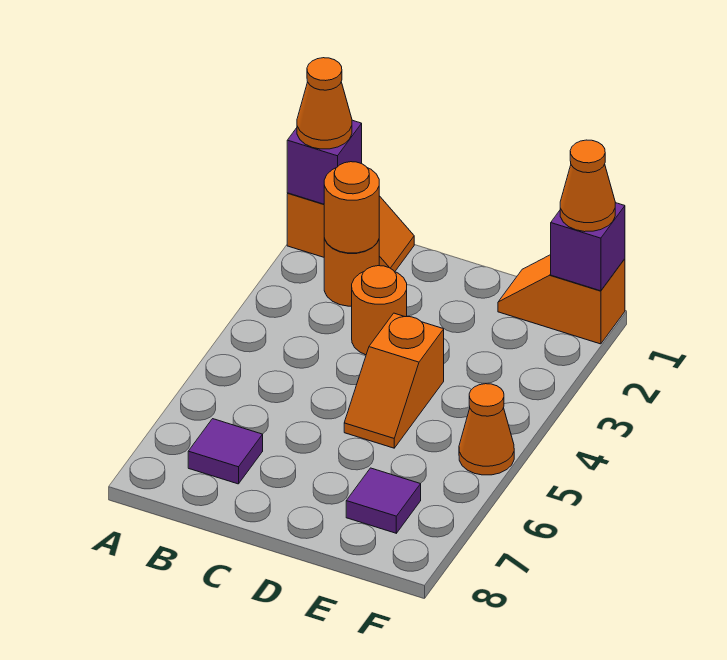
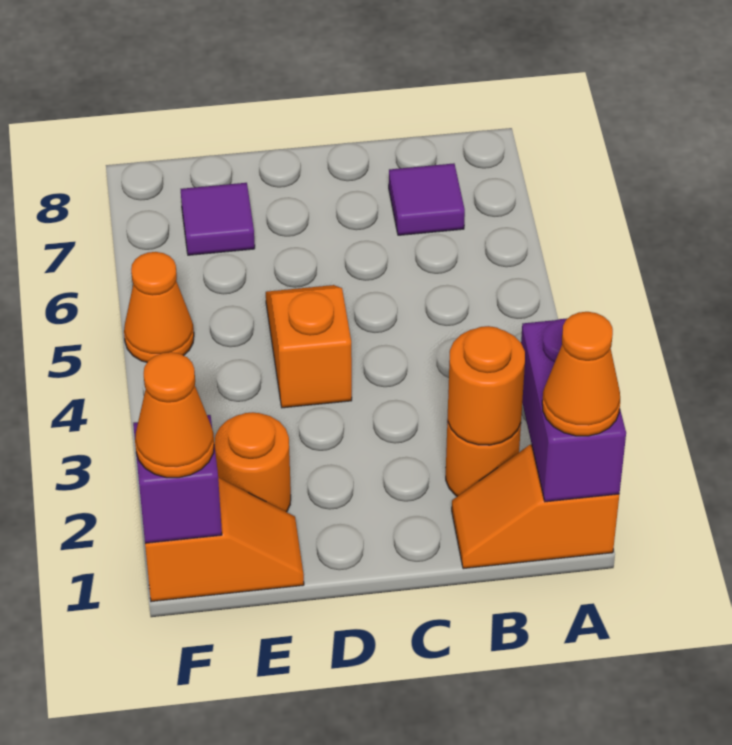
purple brick A1 level 2 -> purple brick A1:A2 level 2
orange round brick C3 level 1 -> orange round brick E2 level 1

